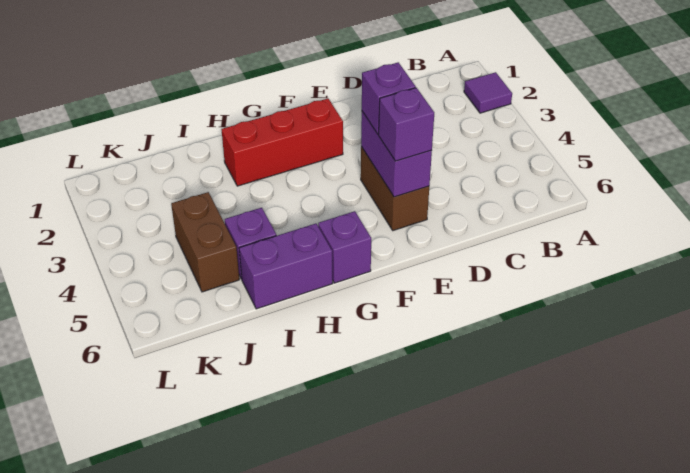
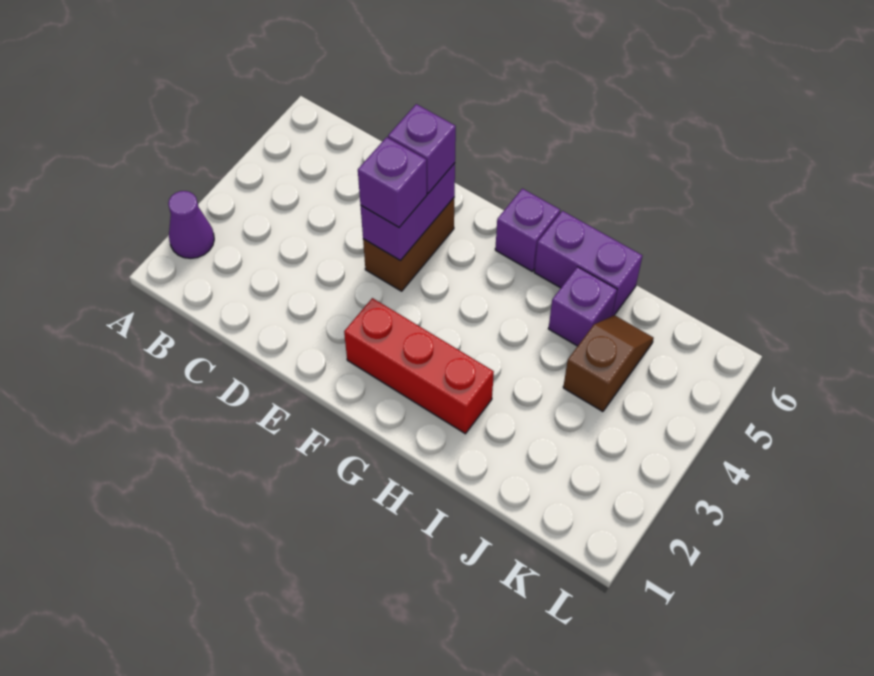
purple tile A2 level 1 -> purple cone A2 level 1
brown brick J4:J5 level 1 -> brown slope J4:J5 level 1 top 4

